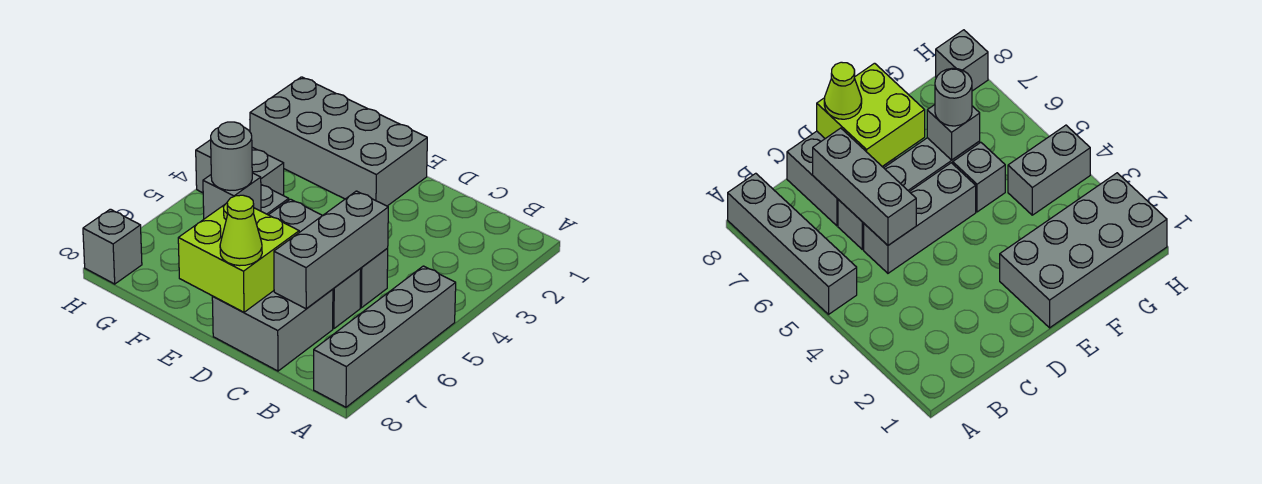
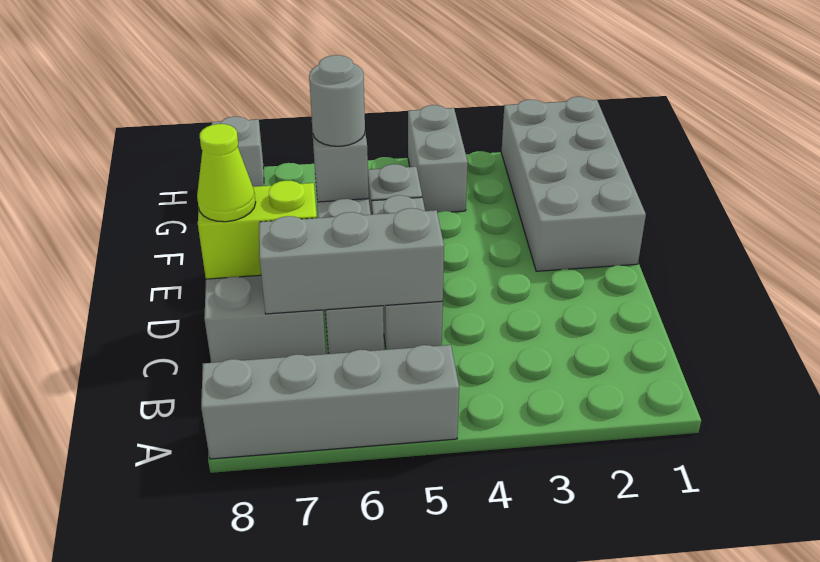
lime brick D7:E8 level 2 -> lime brick D7:D8 level 2

